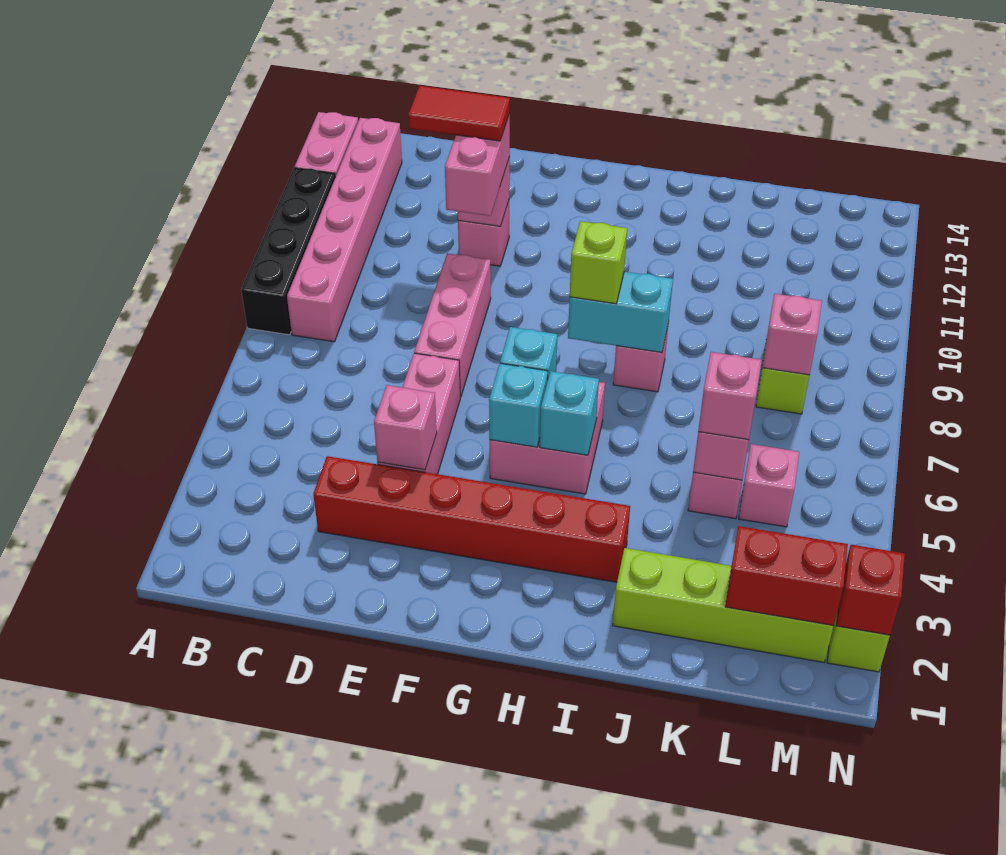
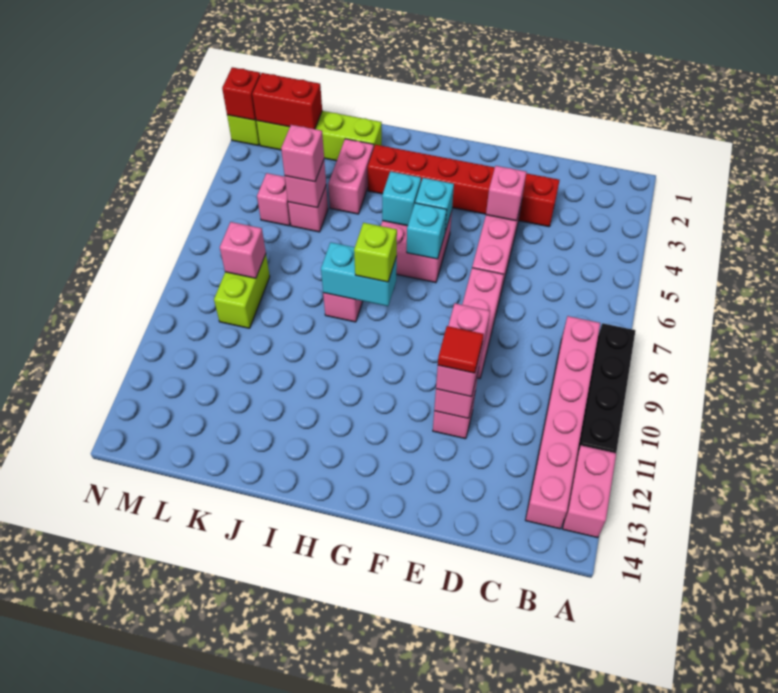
red tile D11:E11 level 4 -> red tile E11 level 4
none -> pink brick J3:J4 level 1

